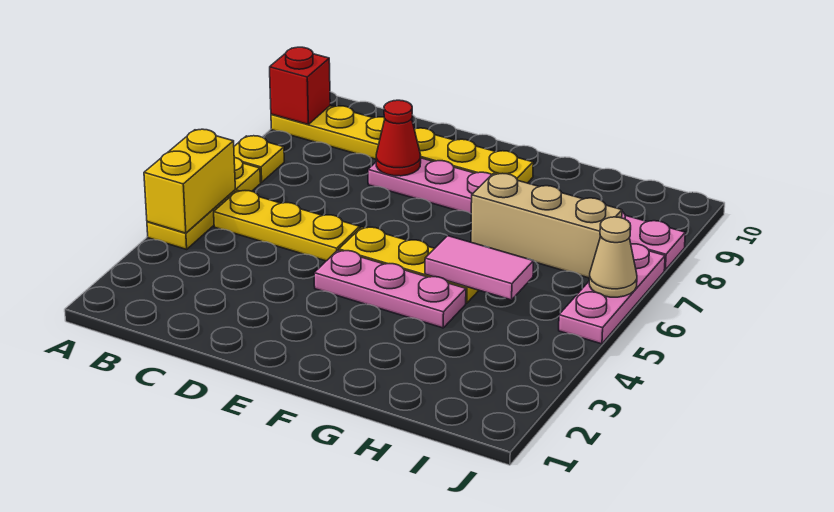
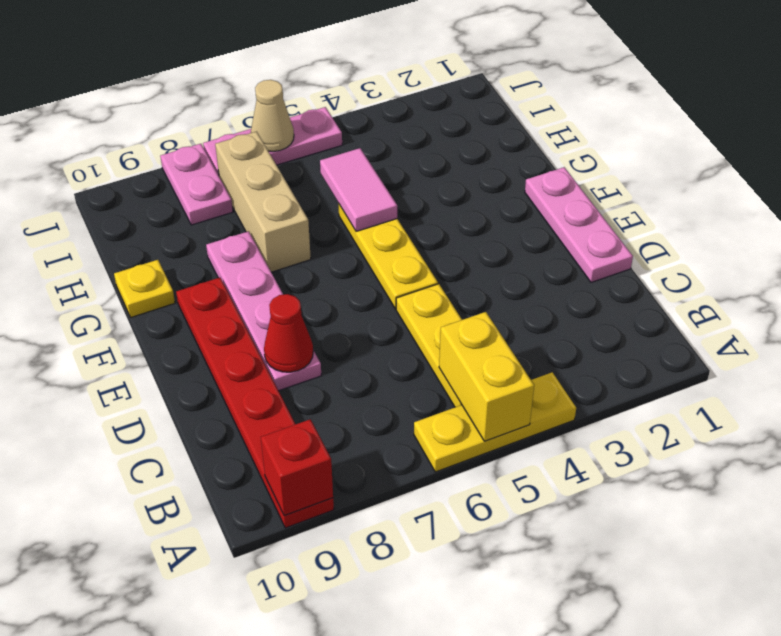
yellow brick A4:A5 level 2 -> yellow brick A5:B5 level 2
yellow plate A7 level 1 -> yellow plate G10 level 1
yellow plate A9:F9 level 1 -> red plate A9:F9 level 1
pink plate E4:G4 level 1 -> pink plate D1:F1 level 1

